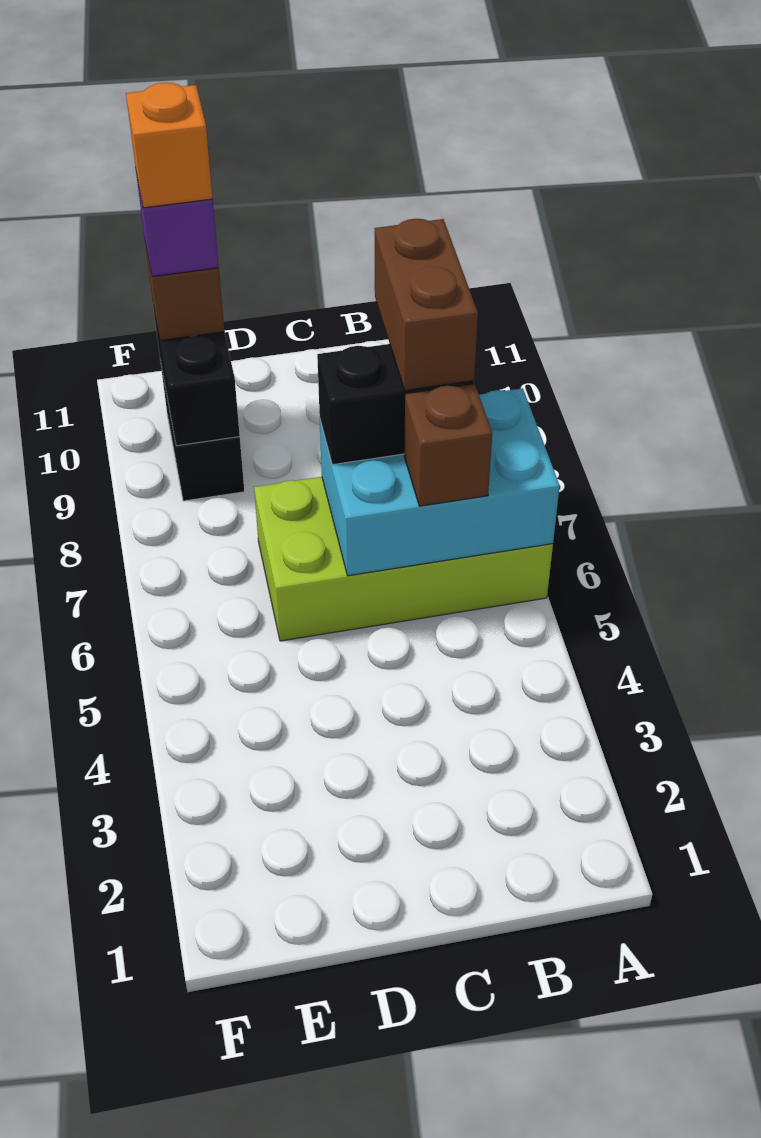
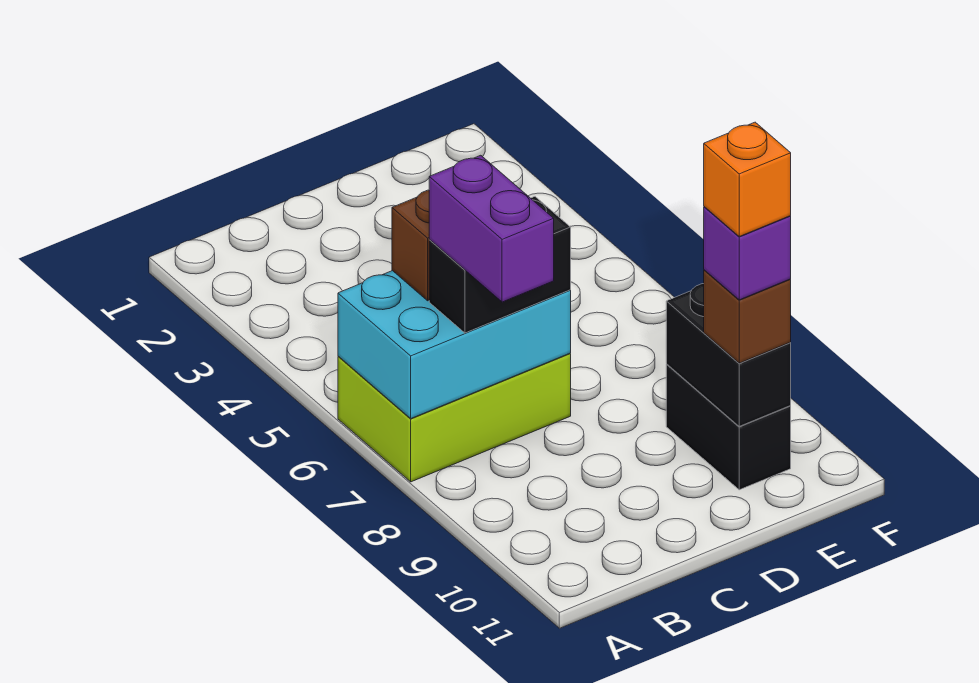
lime brick A6:D7 level 1 -> lime brick A6:C7 level 1
brown brick B7:B8 level 4 -> purple brick B7:B8 level 4

